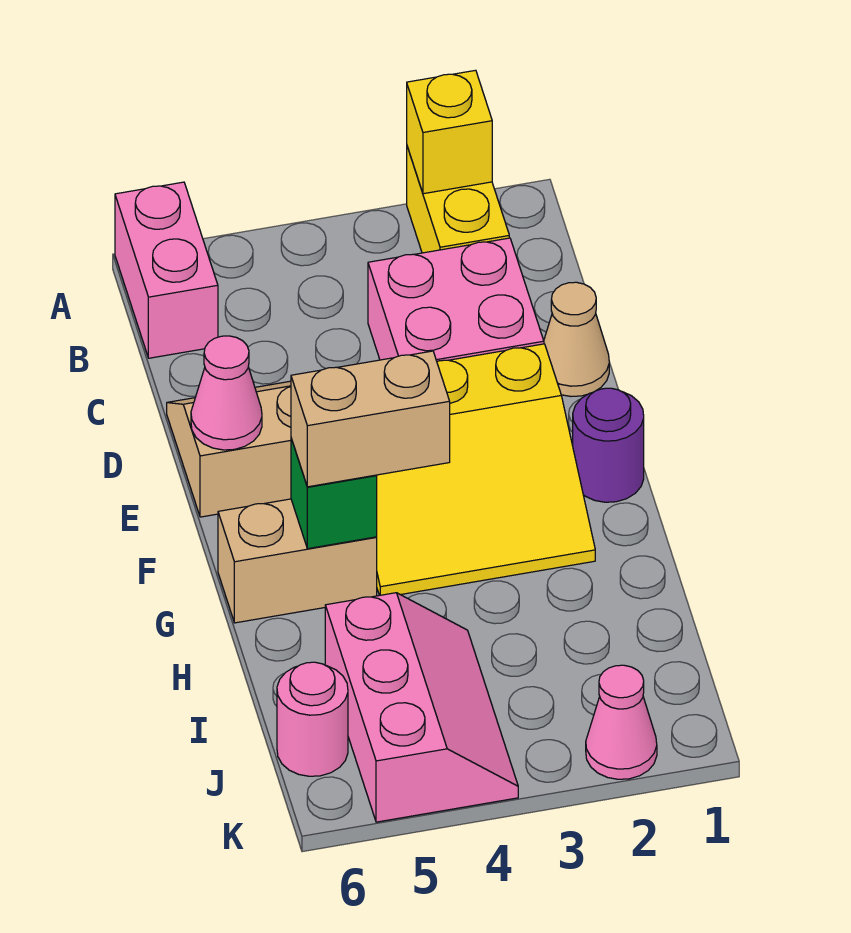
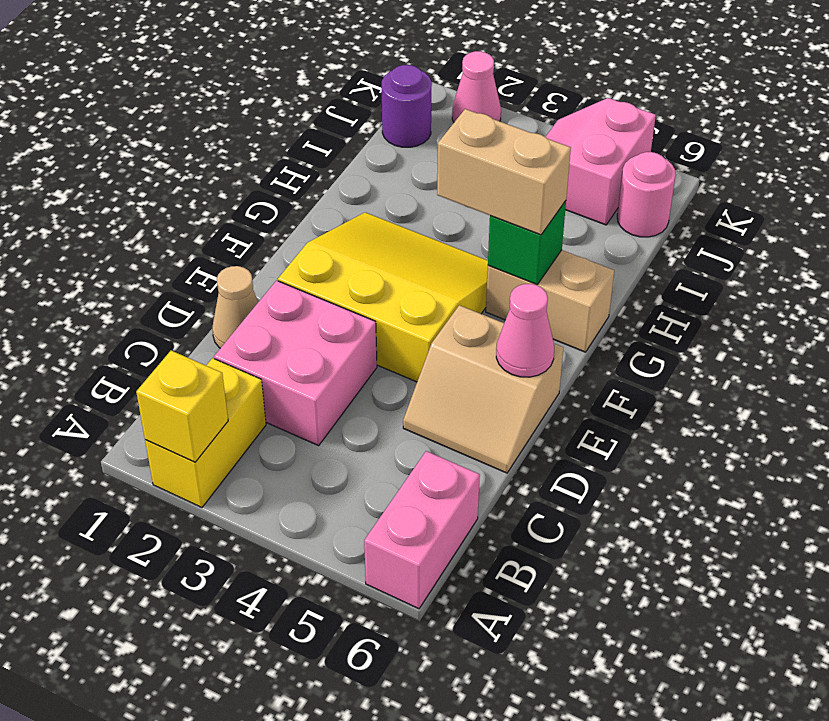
purple round brick F1 level 1 -> purple round brick J1 level 1
pink slope I4:K5 level 1 top 5 -> pink slope J4:K5 level 1 top 5

